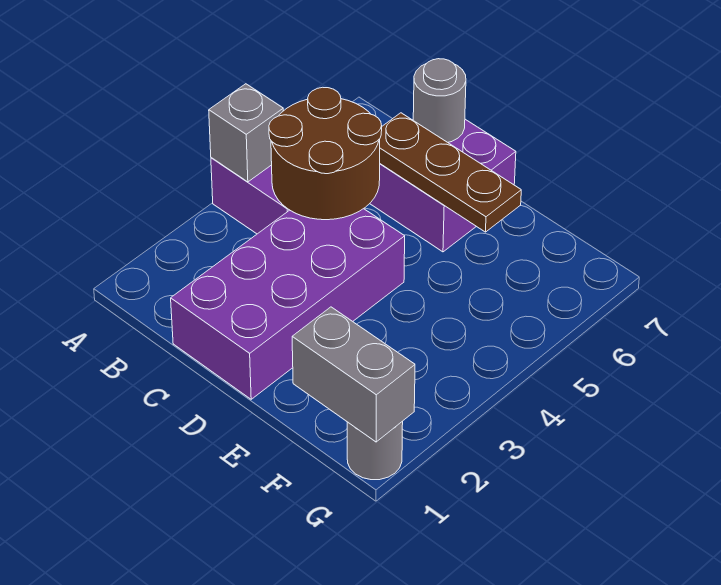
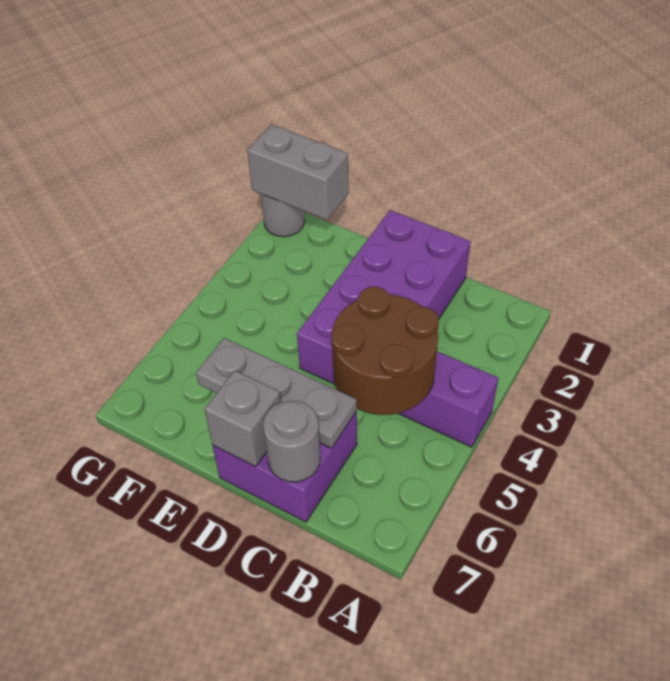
grey brick A4 level 2 -> grey brick D7 level 2
brown plate C6:E6 level 2 -> grey plate C6:E6 level 2

